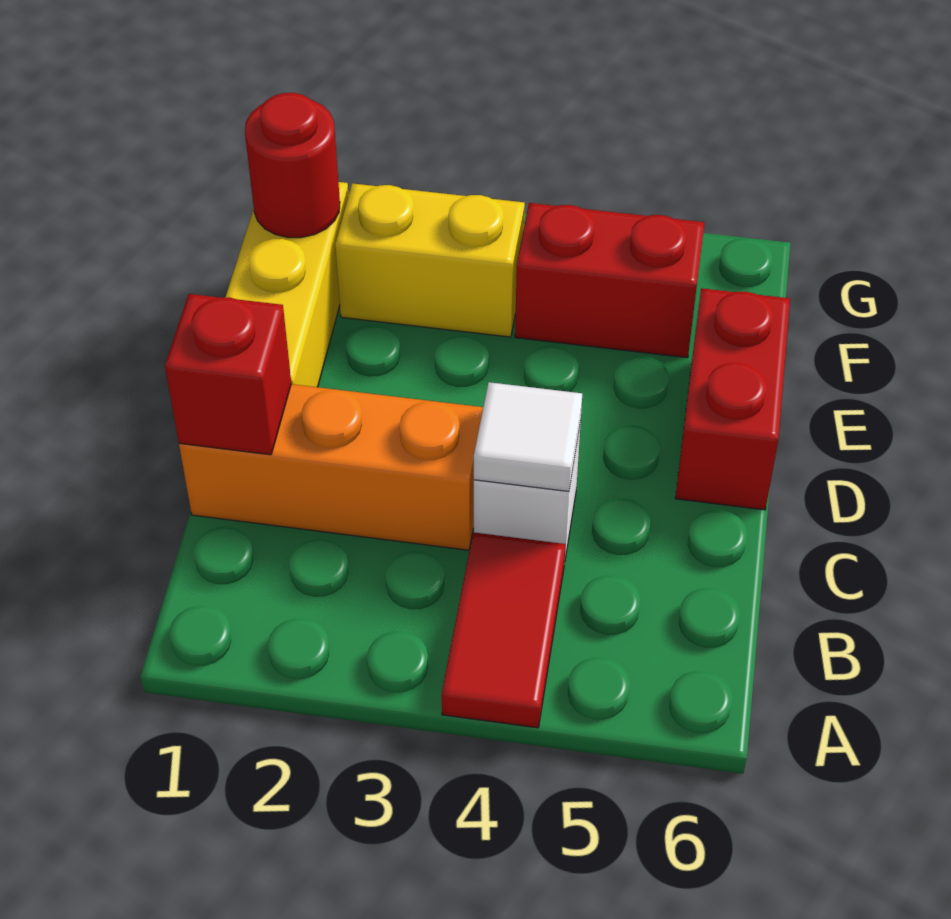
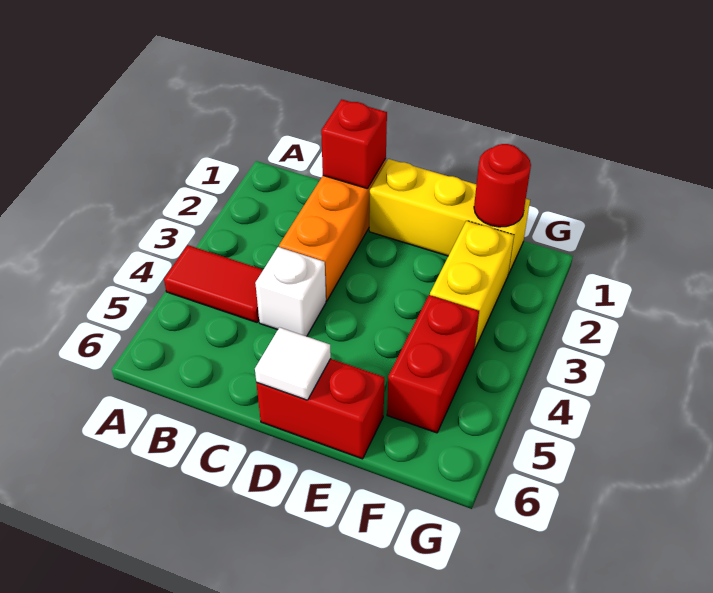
white tile C4 level 2 -> white tile D6 level 2

